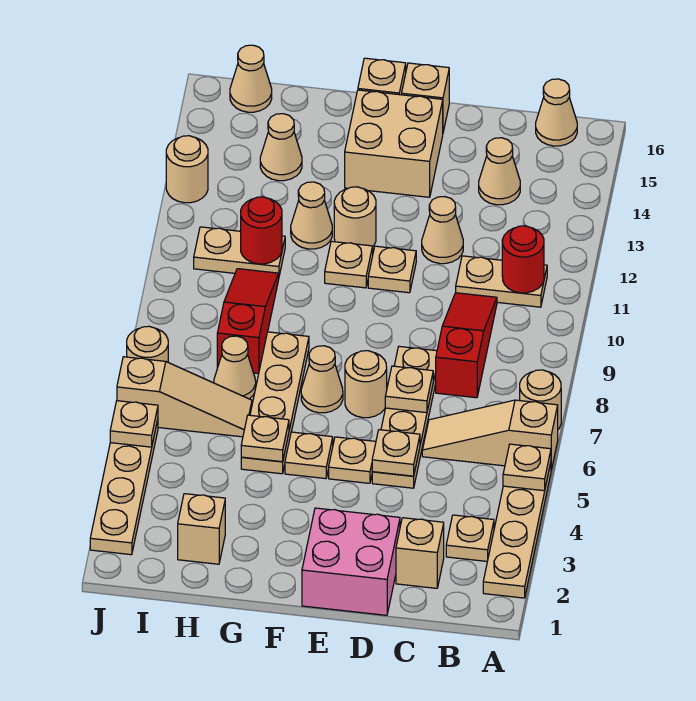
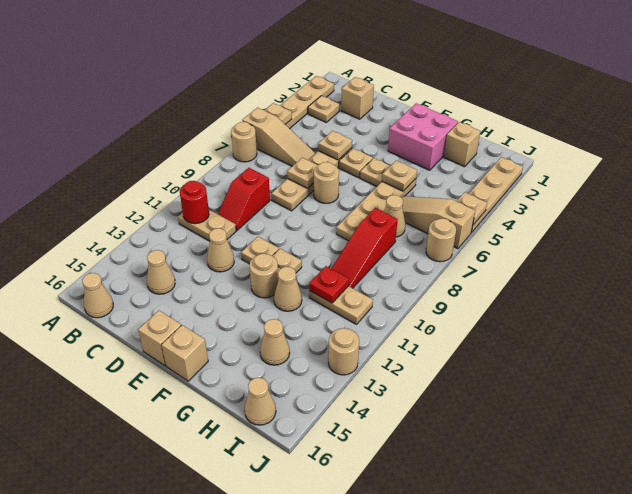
red slope C8:C10 level 1 top 8 -> red slope C9:C10 level 1 top 9
pink brick D1:E2 level 1 -> pink brick F2:G3 level 1
tan brick E14:F15 level 1 -> none
tan cone F7 level 1 -> none
red round brick H11 level 2 -> red plate H11 level 2

